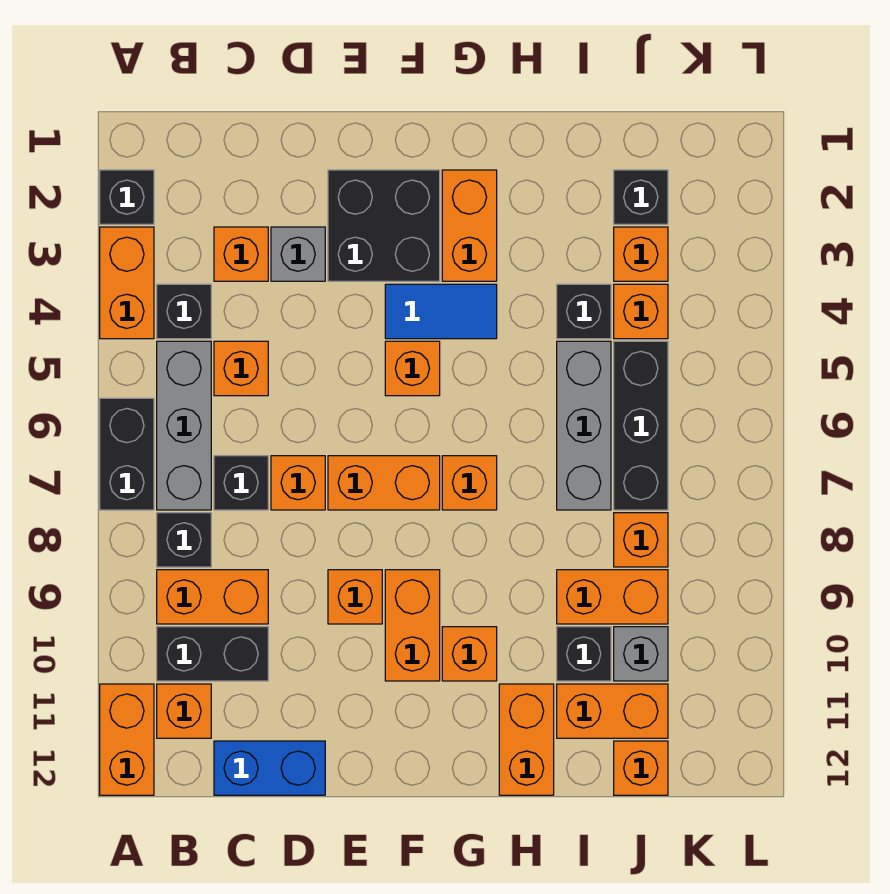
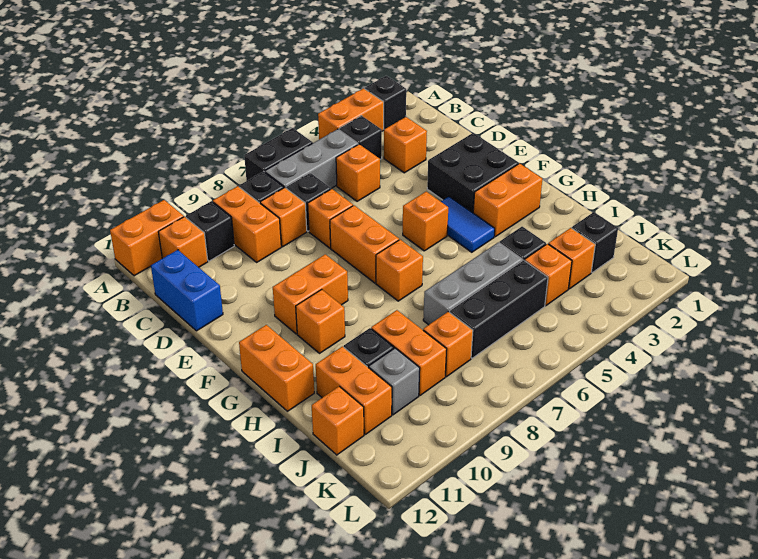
black brick B10:C10 level 1 -> black brick B10 level 1
grey brick D3 level 1 -> none
orange brick E9 level 1 -> orange brick C8 level 1
orange brick H11:H12 level 1 -> orange brick G12:H12 level 1

